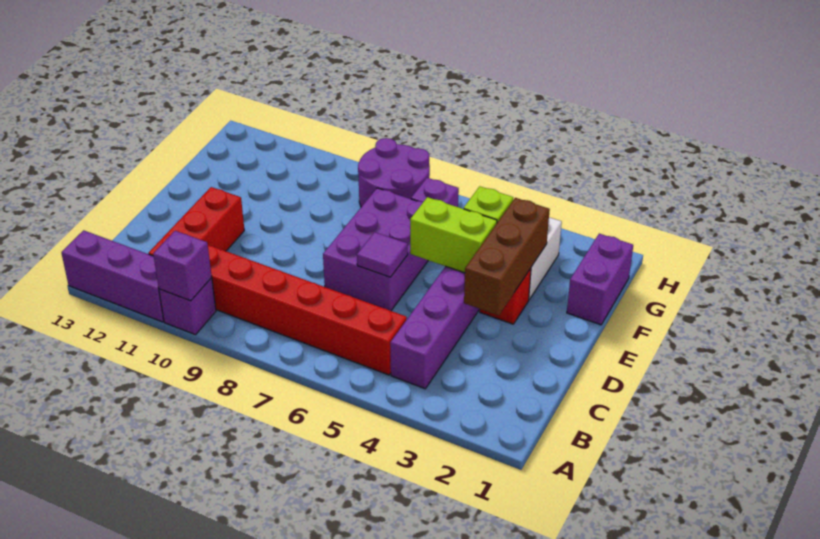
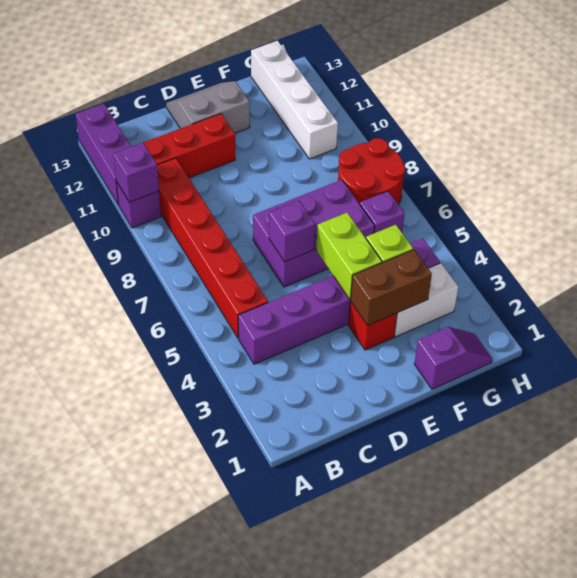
brown brick D3:F3 level 2 -> brown brick E3:F3 level 2
purple tile D6 level 2 -> purple brick D6 level 2
none -> grey slope D12:E13 level 1 top 12
purple brick F1:G1 level 1 -> purple slope F1:G1 level 1 top F
purple round brick G7:H8 level 1 -> red round brick G7:H8 level 1
none -> white brick G10:G13 level 1

